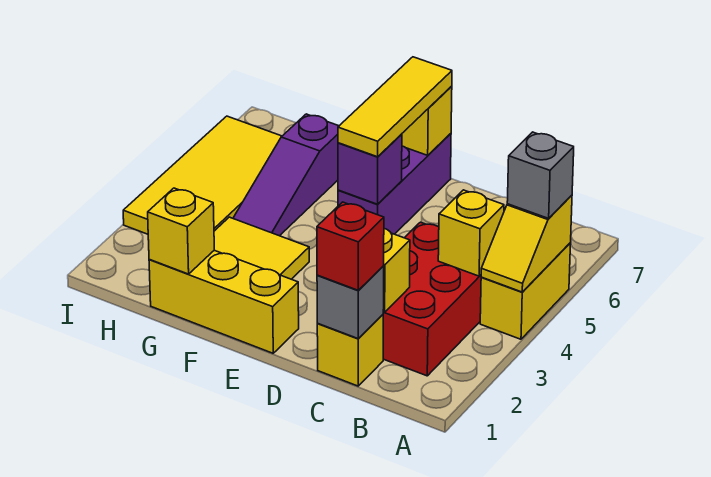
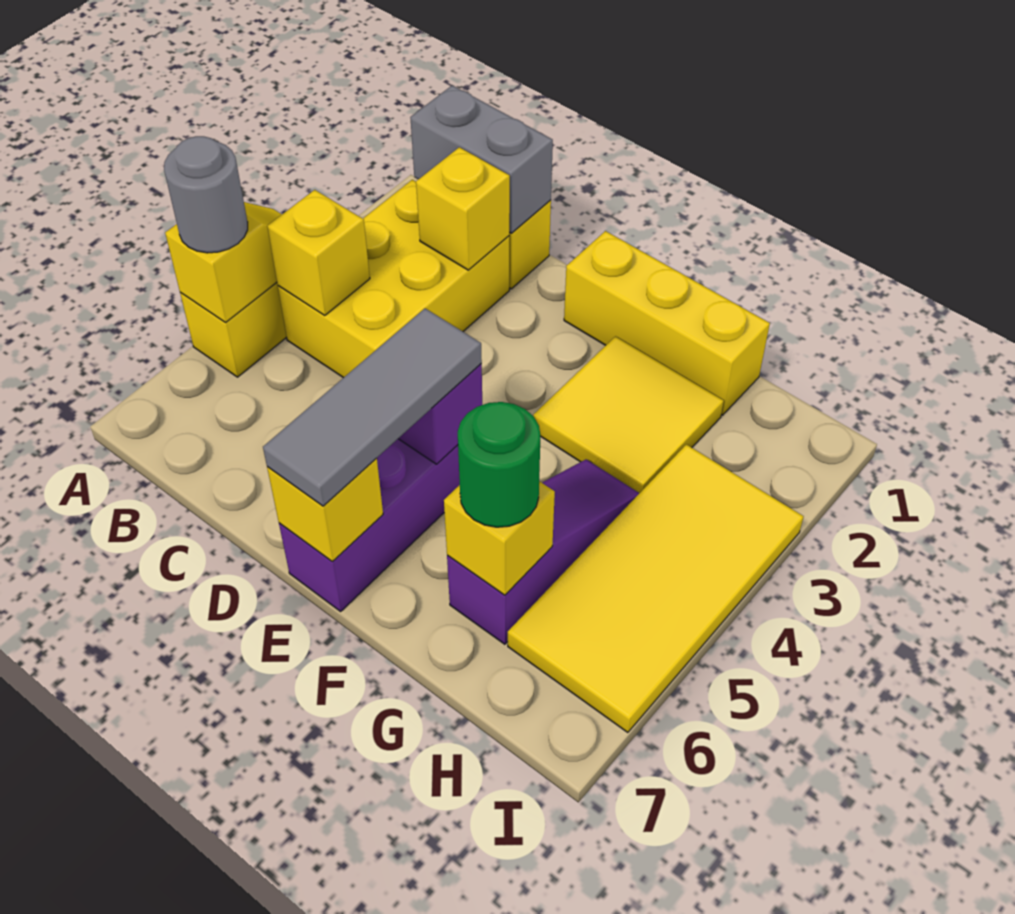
grey brick A5 level 3 -> grey round brick A5 level 3
red brick B2:C4 level 1 -> yellow brick B2:C4 level 1
grey brick C1 level 2 -> grey brick B1:C1 level 2
red brick C1 level 3 -> none
yellow tile E5:E7 level 3 -> grey tile E5:E7 level 3
yellow brick G1 level 2 -> yellow brick G6 level 2
none -> green round brick G6 level 3

